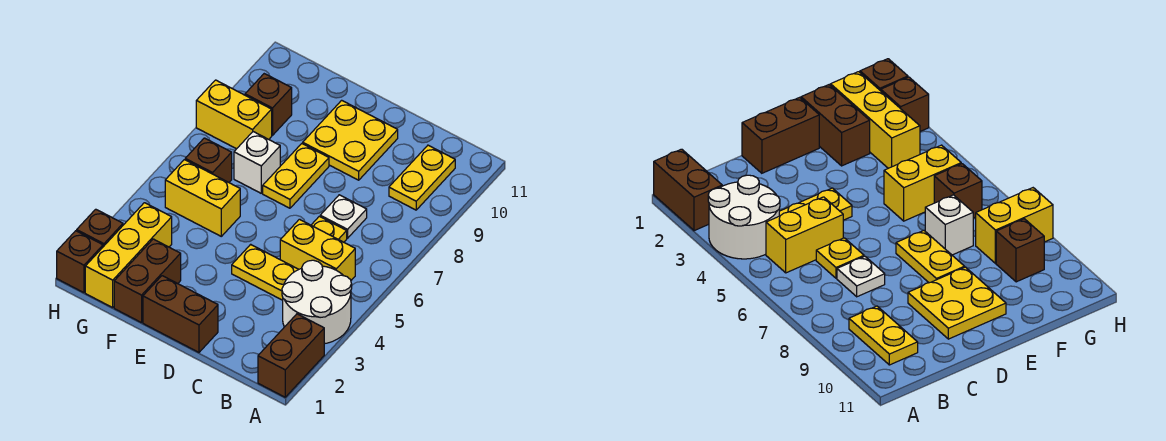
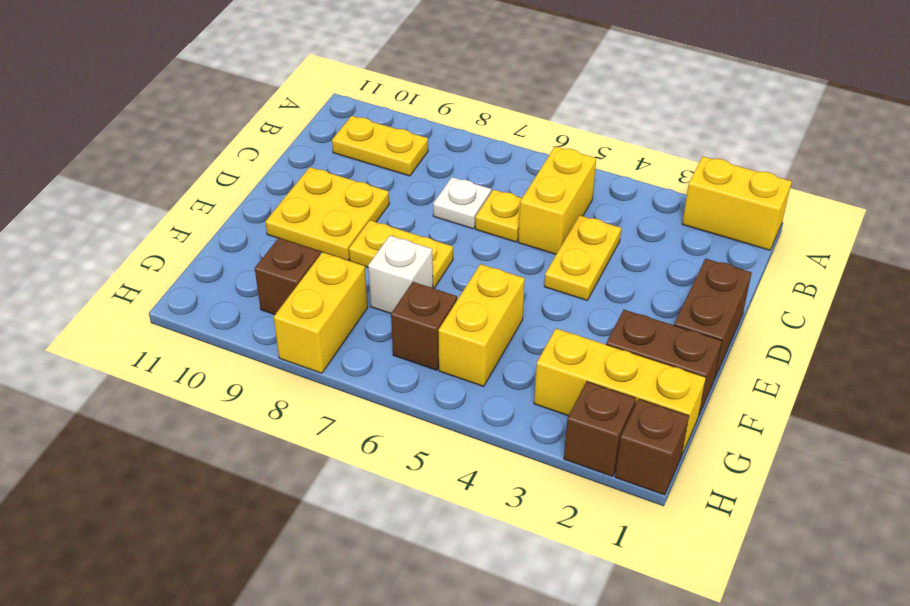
brown brick A1:A2 level 1 -> yellow brick A1:A2 level 1
white round brick A3:B4 level 1 -> none

